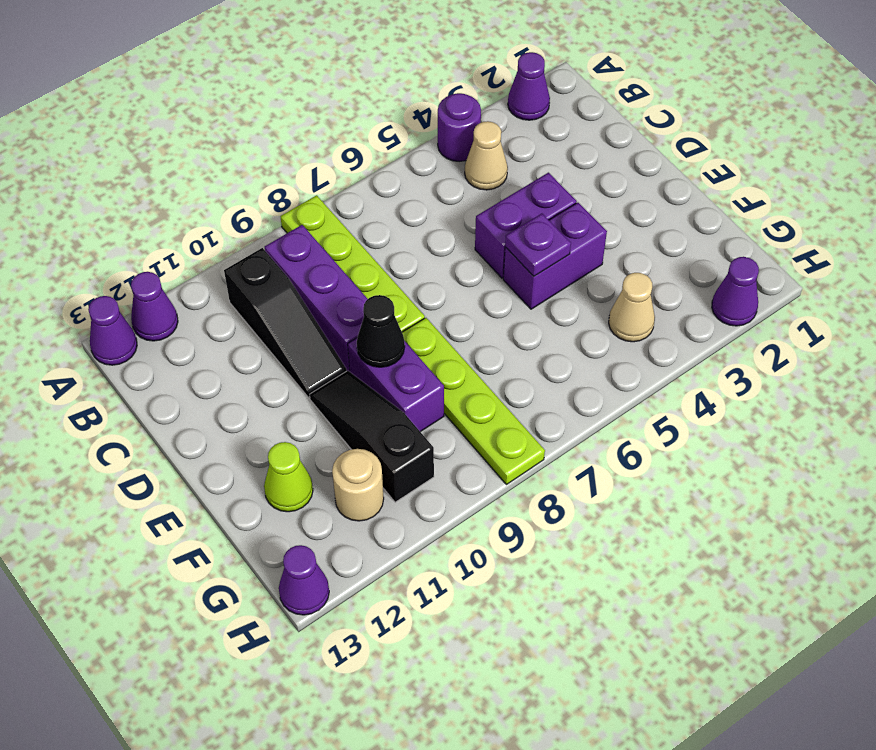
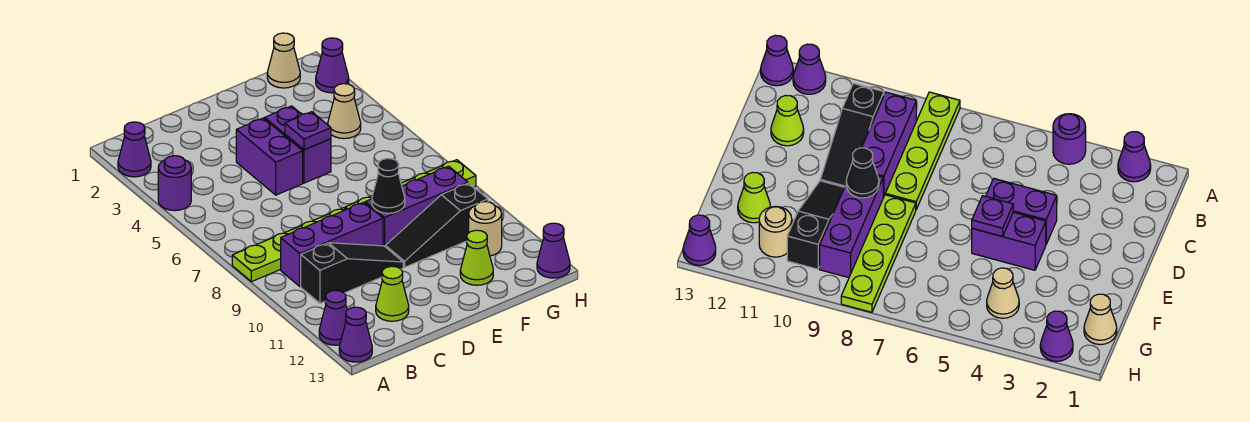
tan cone B4 level 1 -> tan cone G1 level 1
none -> lime cone C12 level 1
purple brick E9:F9 level 1 -> purple brick E9:G9 level 1

